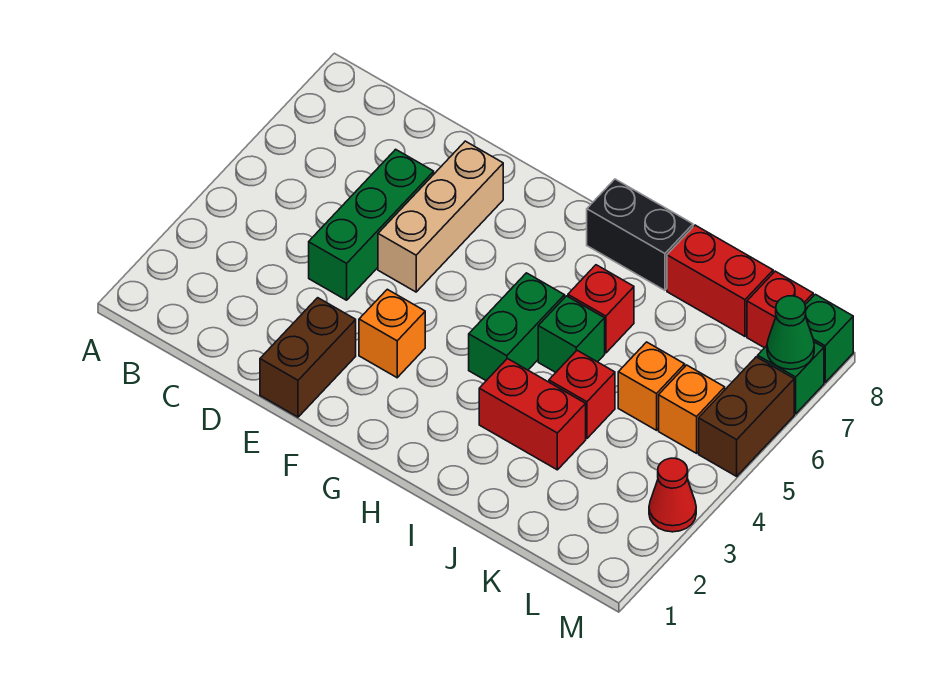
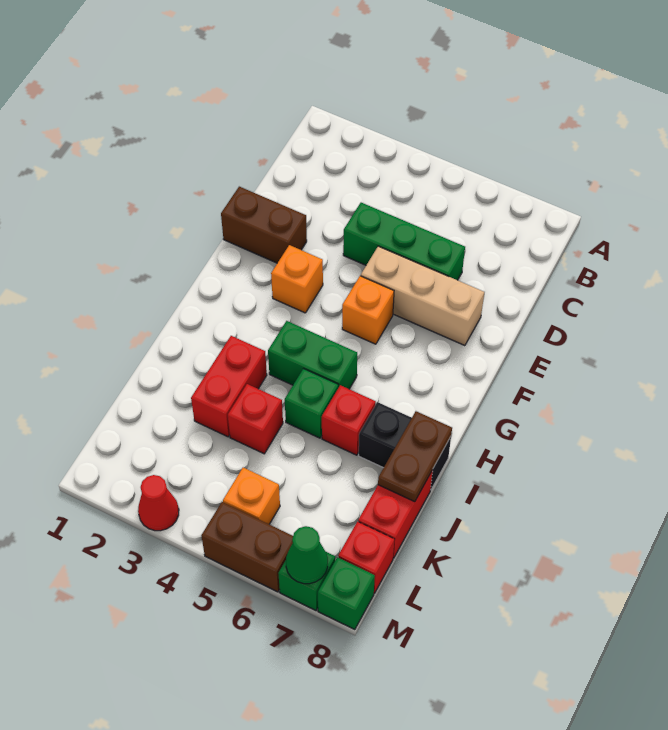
black brick H8:I8 level 1 -> black brick I7:I8 level 1
none -> brown plate I8:J8 level 2
orange brick K5 level 1 -> orange brick F5 level 1

